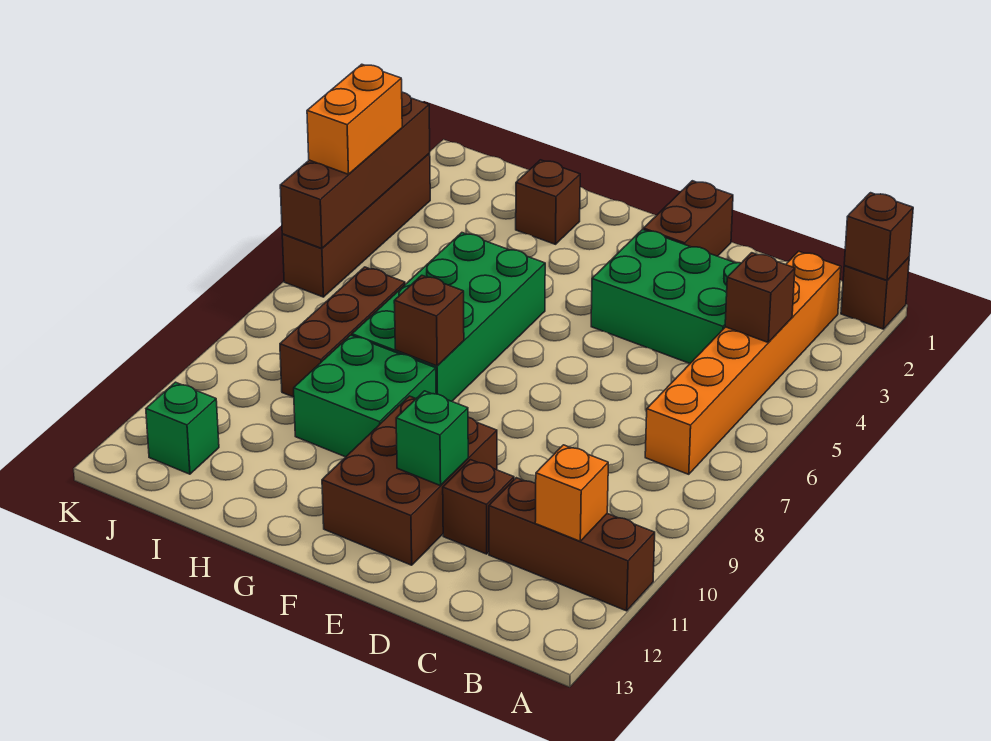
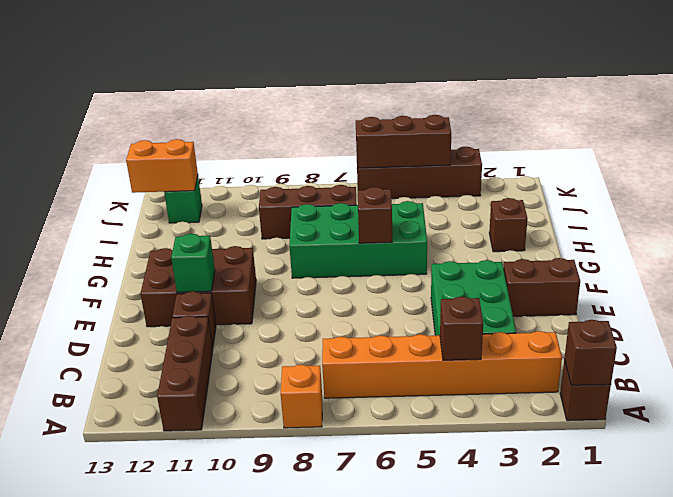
orange brick B11 level 2 -> orange brick A8 level 1
brown brick G8 level 2 -> brown brick G6 level 2
green brick G9:H10 level 1 -> none
brown brick K3:K6 level 2 -> brown brick K4:K6 level 2
orange brick K4:K5 level 3 -> orange brick J12:J13 level 2

